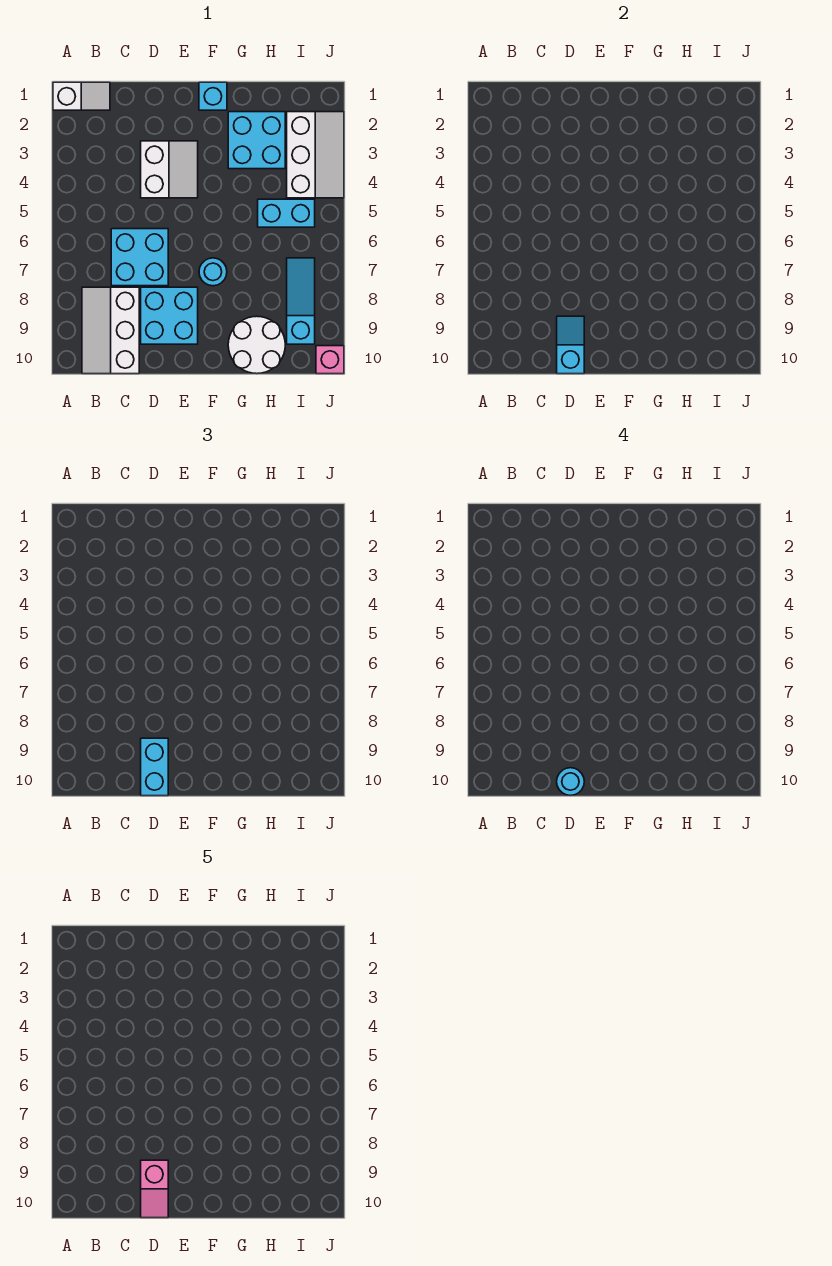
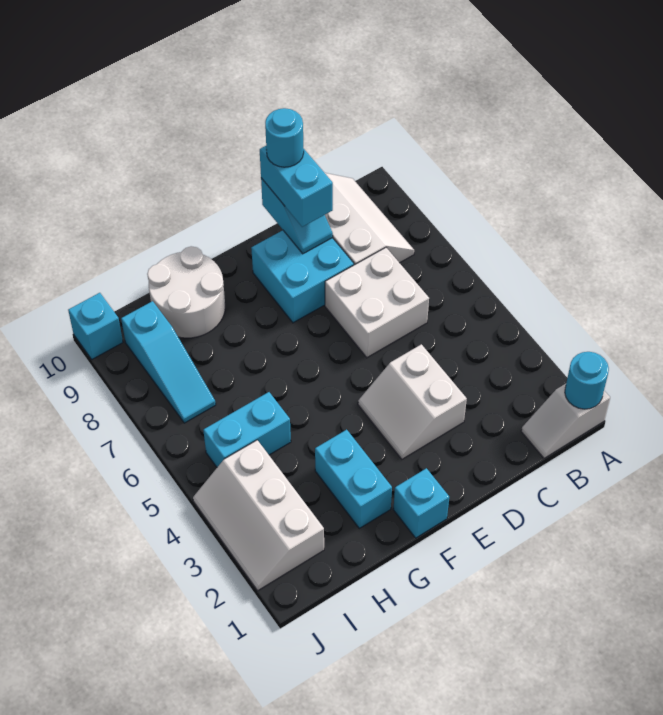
cyan brick C6:D7 level 1 -> white brick C6:D7 level 1
pink slope D9:D10 level 5 top 9 -> none
cyan round brick F7 level 1 -> cyan round brick A1 level 2
cyan brick G2:H3 level 1 -> cyan brick G2:G3 level 1
pink brick J10 level 1 -> cyan brick J10 level 1

